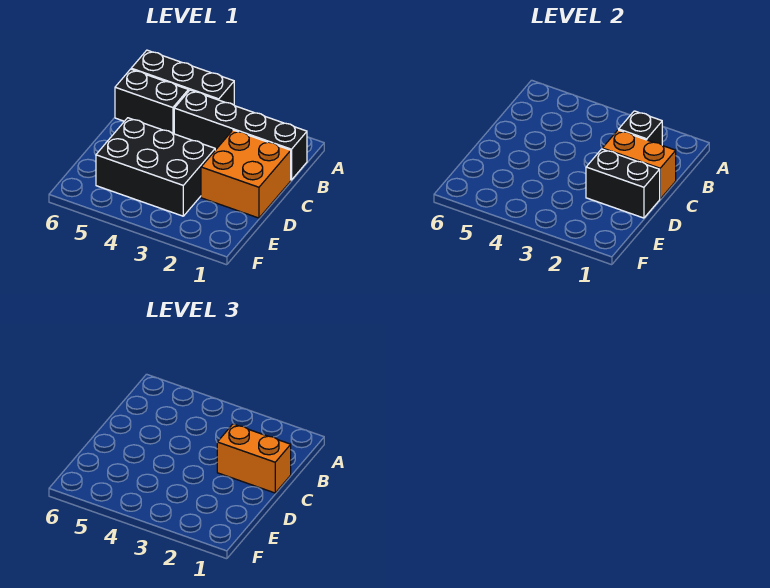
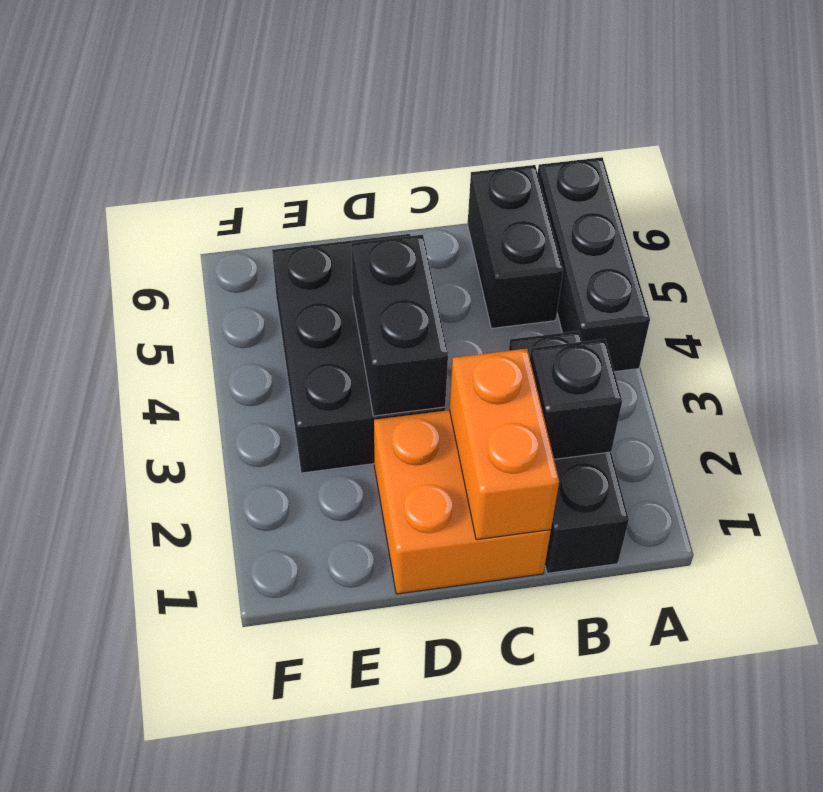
black brick B1:B4 level 1 -> black brick B1:B3 level 1
orange brick C1:C2 level 3 -> none
black brick D1:D2 level 2 -> black brick D3:D4 level 2

